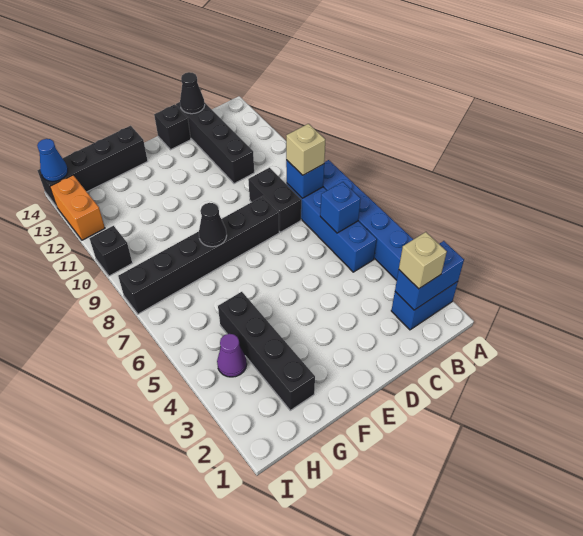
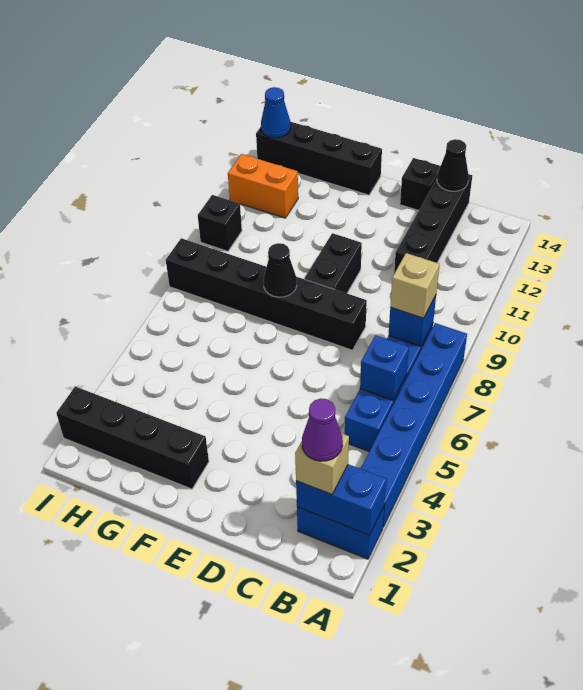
black brick C8:C9 level 1 -> black brick E9:E10 level 1
black brick G2:G5 level 1 -> black brick F2:I2 level 1
purple cone H4 level 1 -> purple cone B2 level 4
orange brick I12:I13 level 1 -> orange brick H12:I12 level 1

